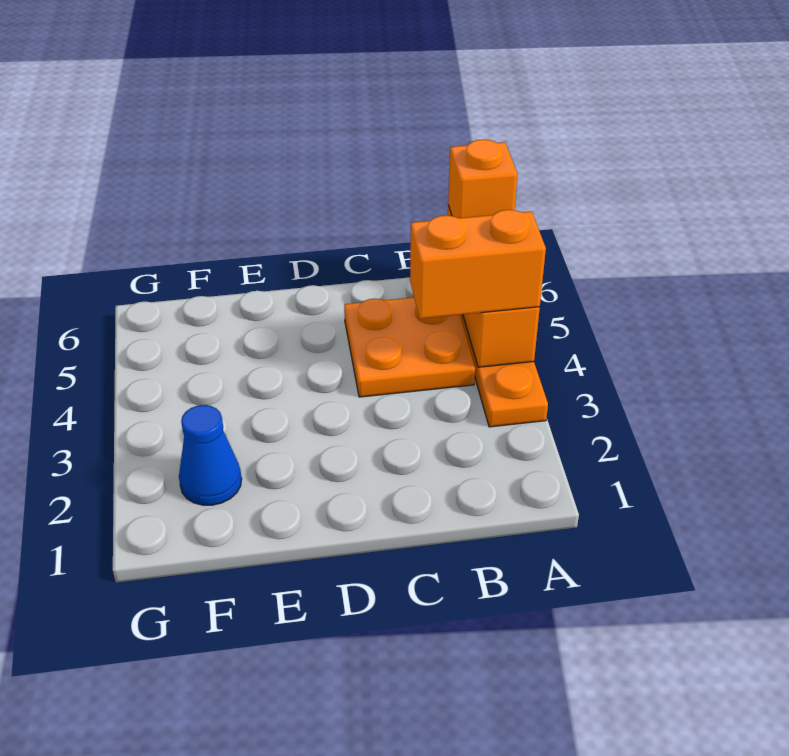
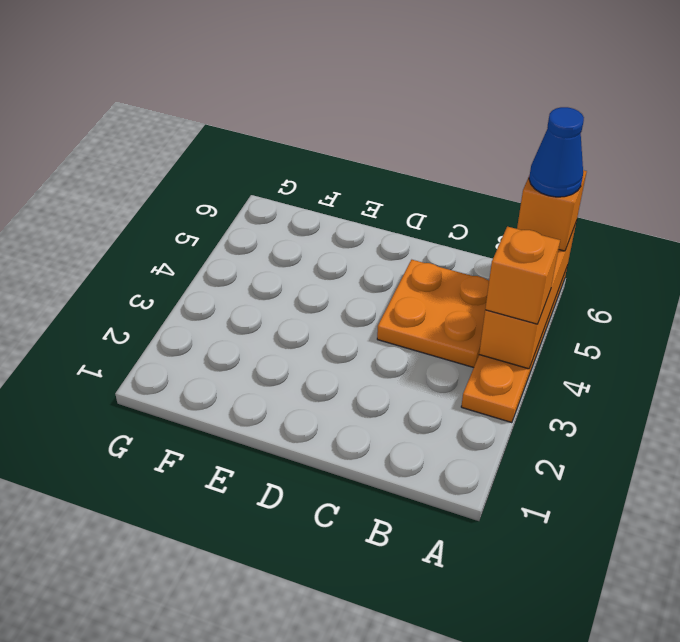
orange brick A4:B4 level 3 -> orange brick A4 level 3
blue cone F2 level 1 -> blue cone A6 level 4

